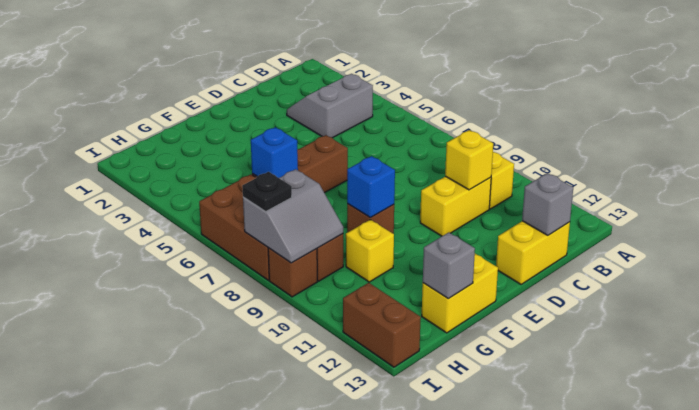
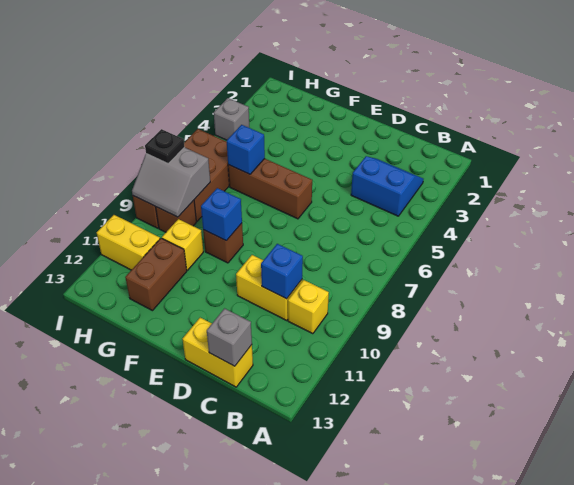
grey slope B3:C4 level 1 top 4 -> blue slope B3:C4 level 1 top 4
yellow brick C10 level 2 -> blue brick C10 level 2
yellow brick F13:G13 level 1 -> yellow brick H11:I11 level 1
grey brick G13 level 2 -> grey brick I4 level 1
brown brick I12:I13 level 1 -> brown brick G11:G12 level 1

